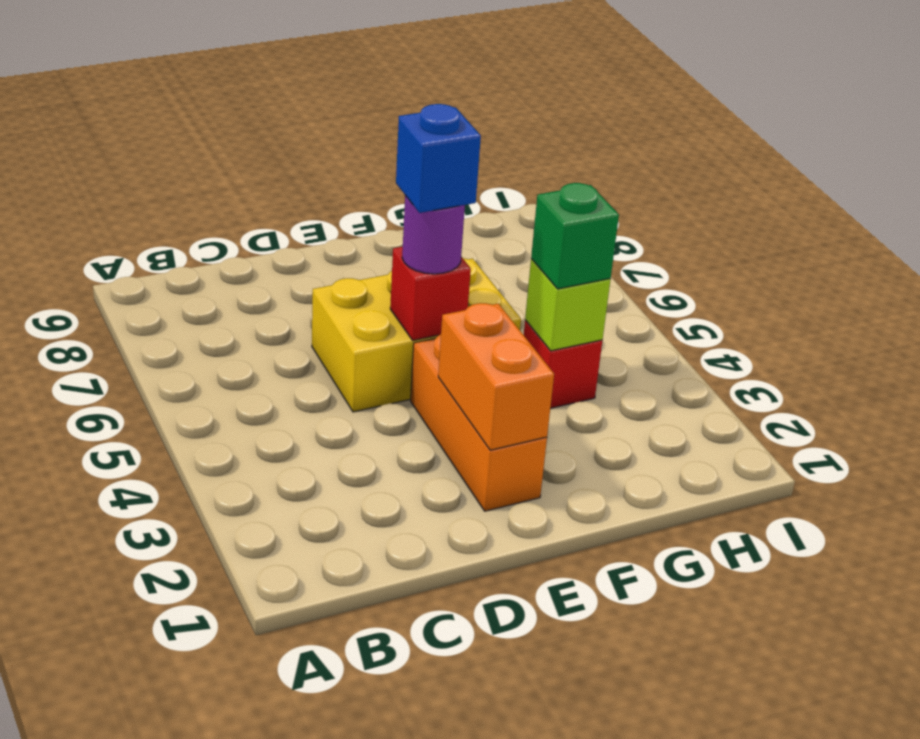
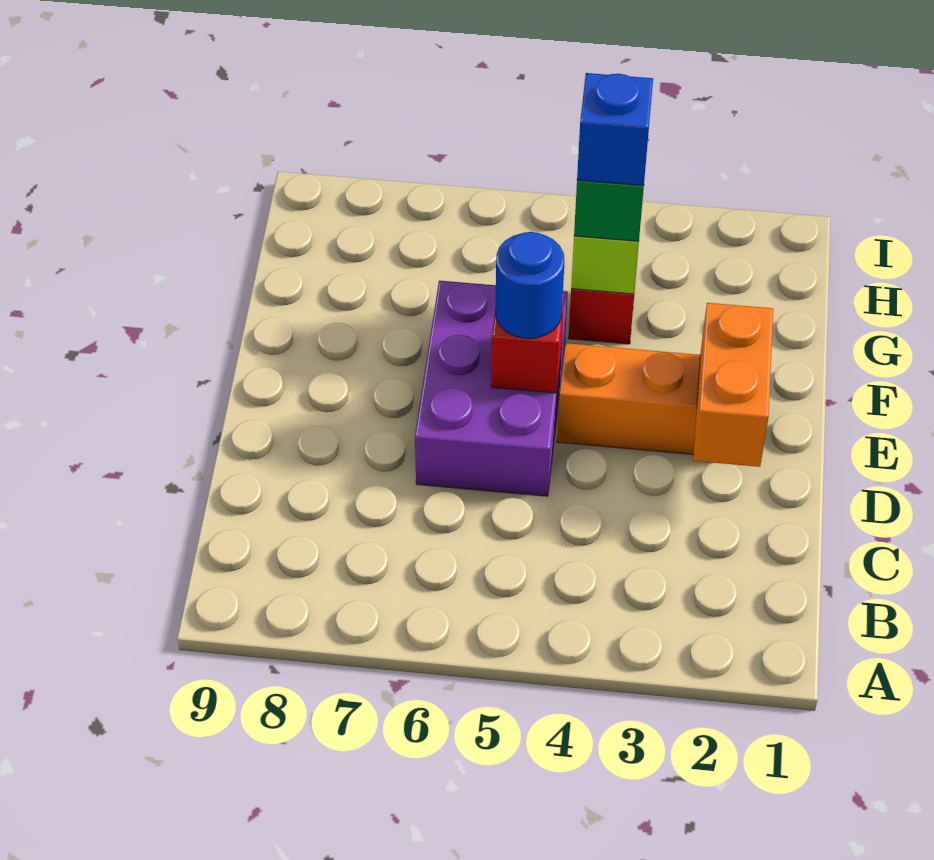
yellow brick D5:F6 level 1 -> purple brick D5:F6 level 1
orange brick E2:E3 level 2 -> orange brick D2:E2 level 2
purple round brick E5 level 3 -> blue round brick E5 level 3
blue brick E5 level 4 -> blue brick G4 level 4

